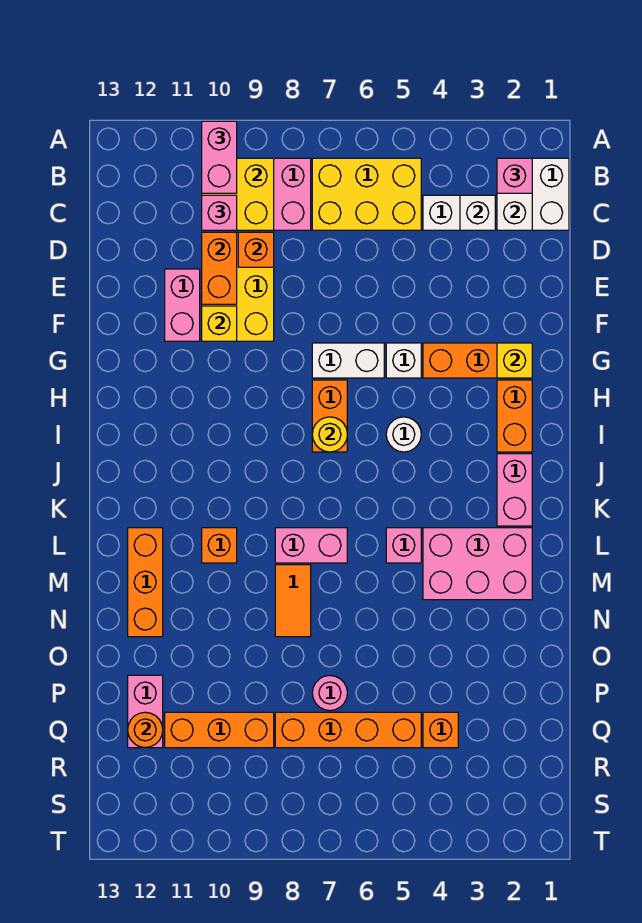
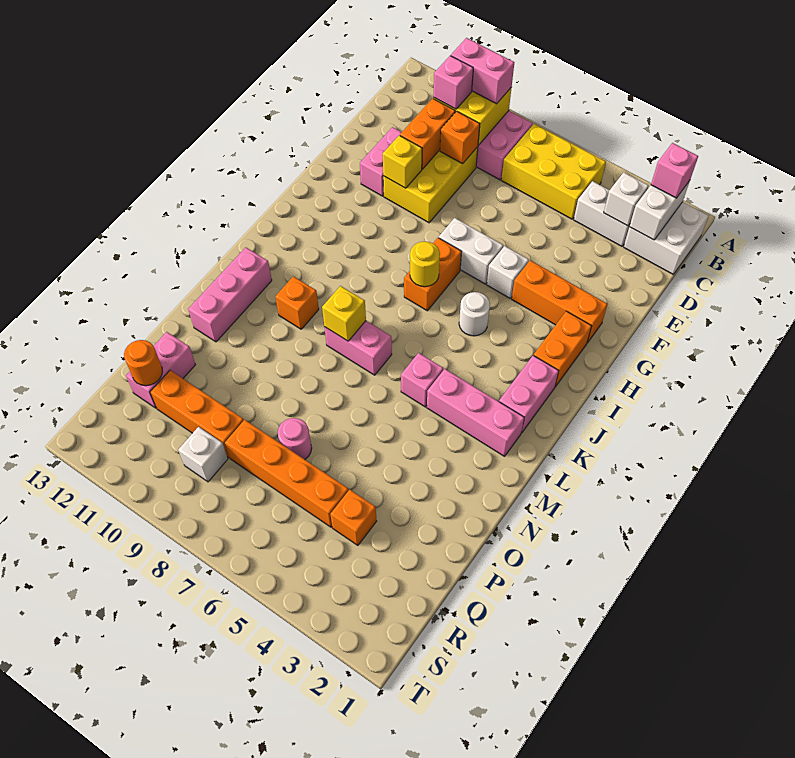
pink brick A10:B10 level 3 -> pink brick B9:B10 level 3
yellow brick G2 level 2 -> yellow brick L8 level 2
pink brick L2:M4 level 1 -> pink brick L2:L4 level 1
orange brick L12:N12 level 1 -> pink brick L12:N12 level 1
orange tile M8:N8 level 1 -> none
none -> white brick R9 level 1

